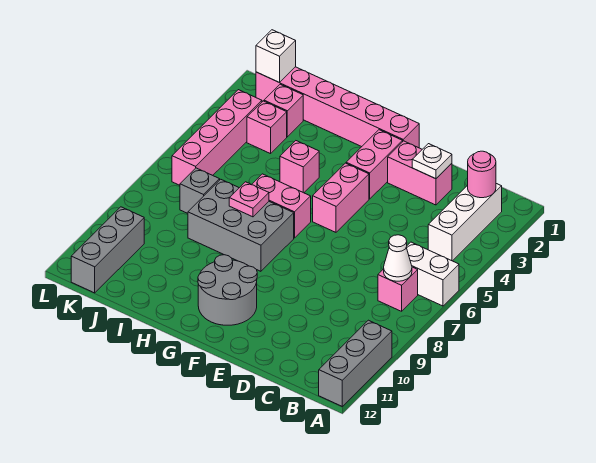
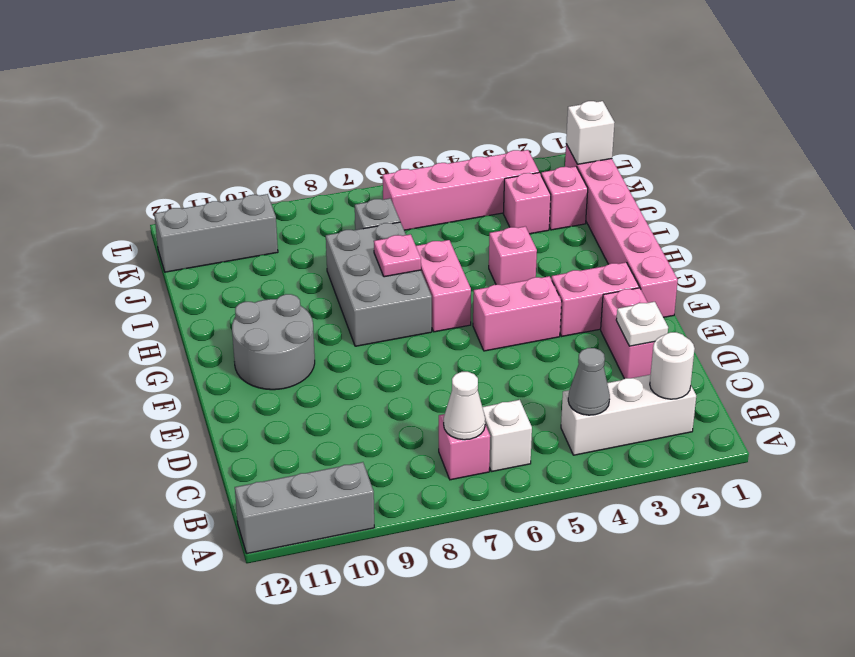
white brick A6:B6 level 1 -> white brick B6 level 1
pink round brick B2 level 2 -> white round brick B2 level 2
none -> grey cone B4 level 2

